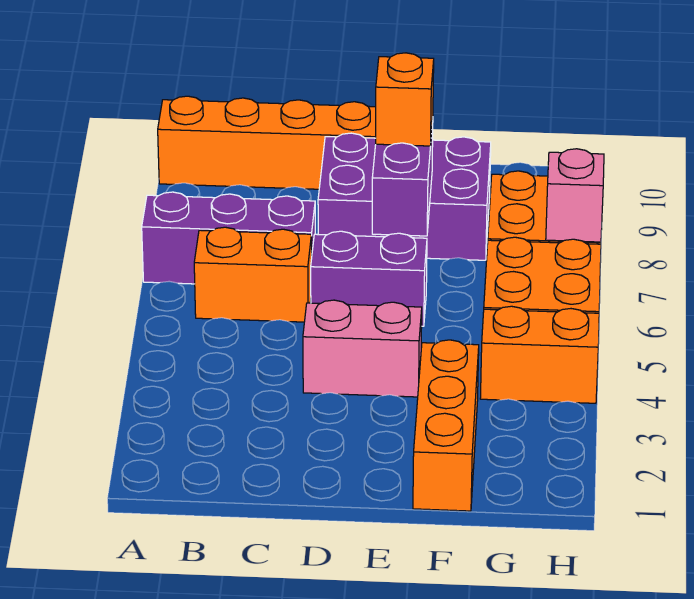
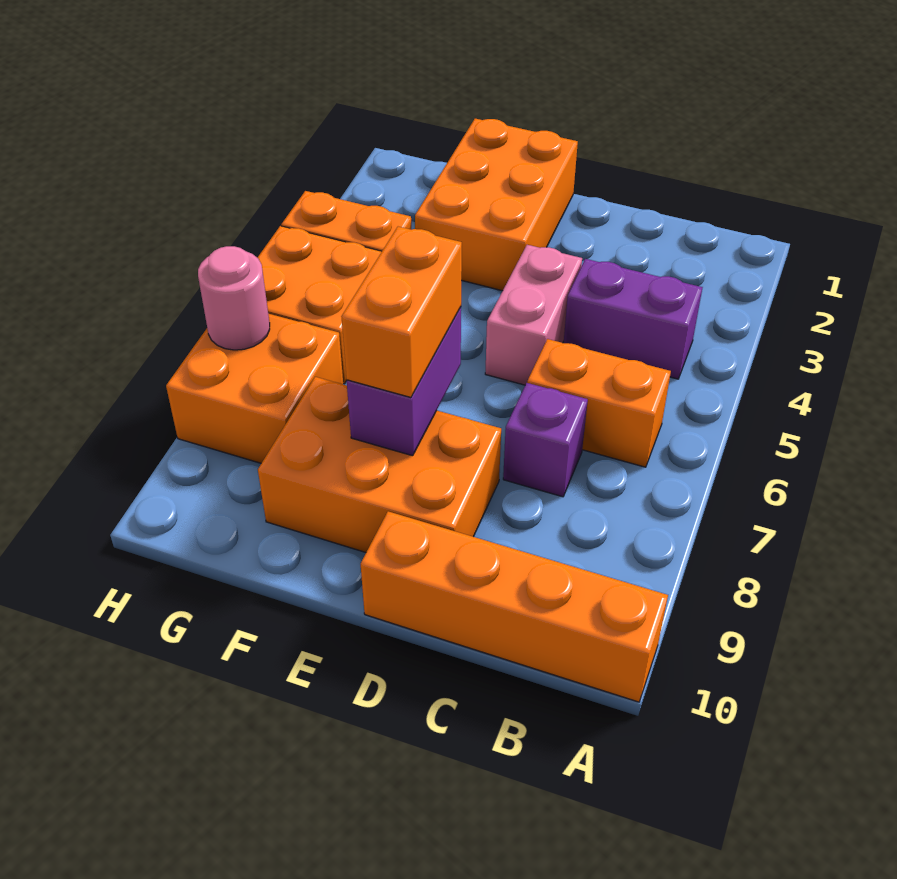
purple brick A7:C7 level 1 -> purple brick C7 level 1
pink brick D4:E4 level 1 -> pink brick D4:D5 level 1
purple brick D6:E6 level 1 -> purple brick B4:C4 level 1
purple brick D8:F9 level 1 -> orange brick D8:F9 level 1
orange brick E8 level 3 -> orange brick E7:E8 level 3
orange brick F1:F3 level 1 -> orange brick E1:F3 level 1
pink brick H7 level 2 -> pink round brick H7 level 2

